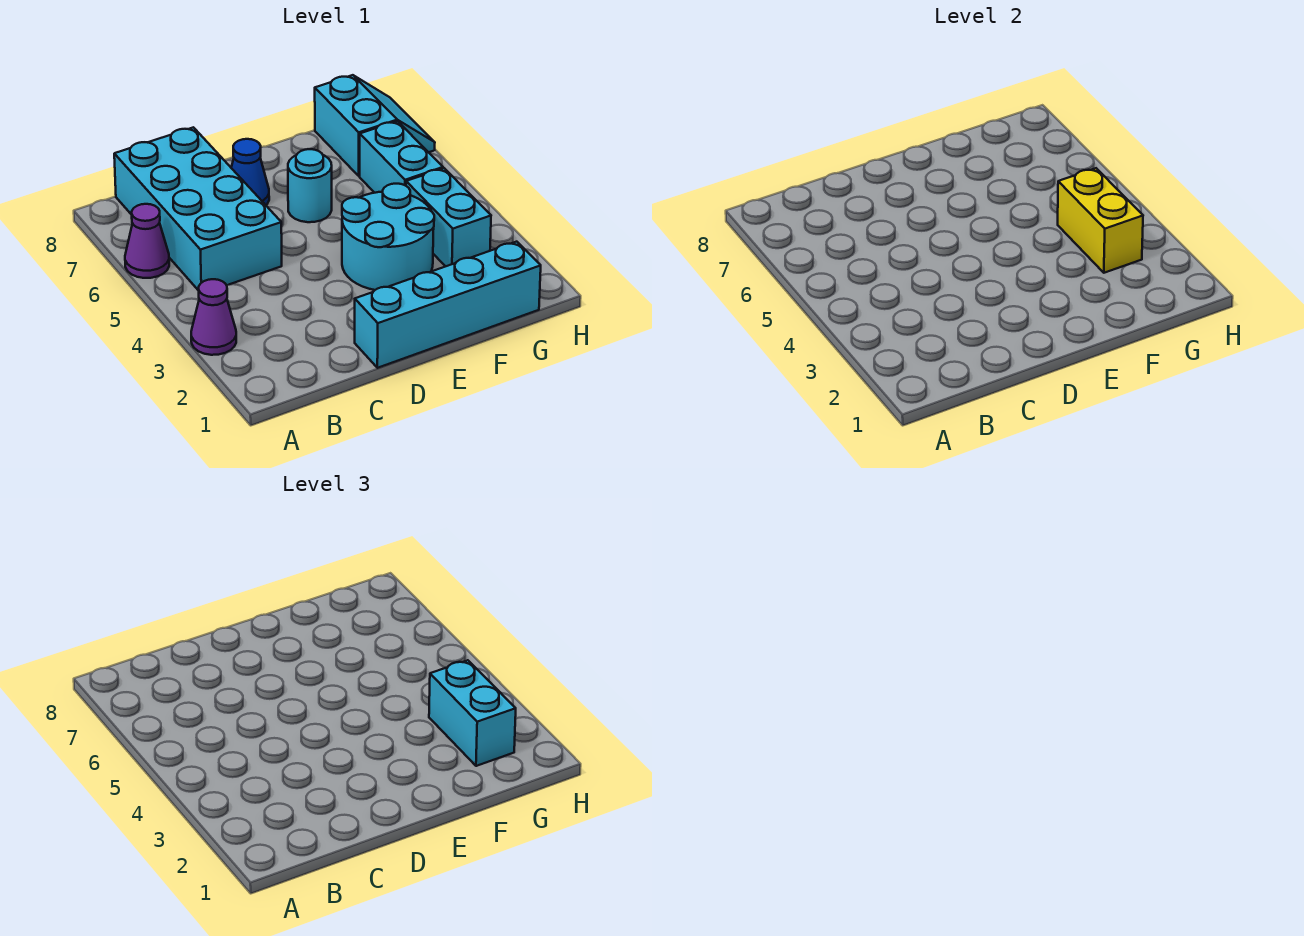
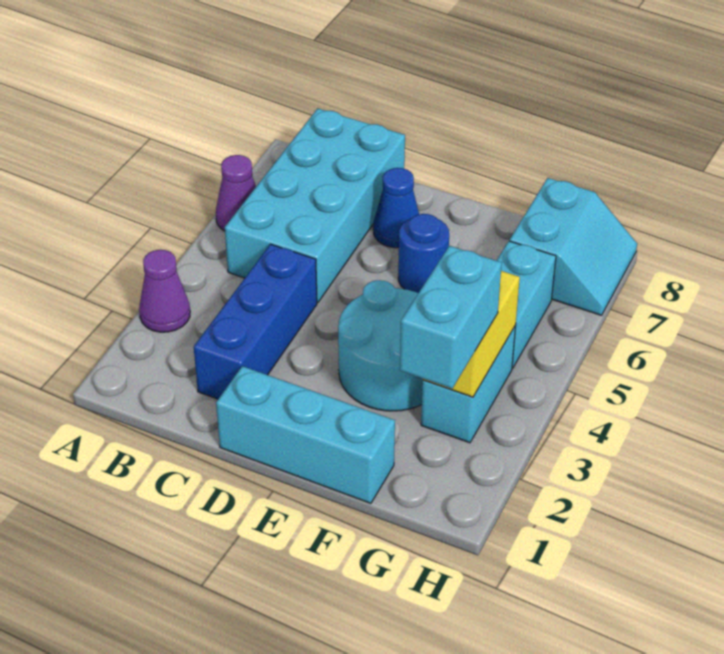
none -> blue brick C2:C4 level 1
cyan brick D1:G1 level 1 -> cyan brick D1:F1 level 1
cyan round brick E6 level 1 -> blue round brick E6 level 1

